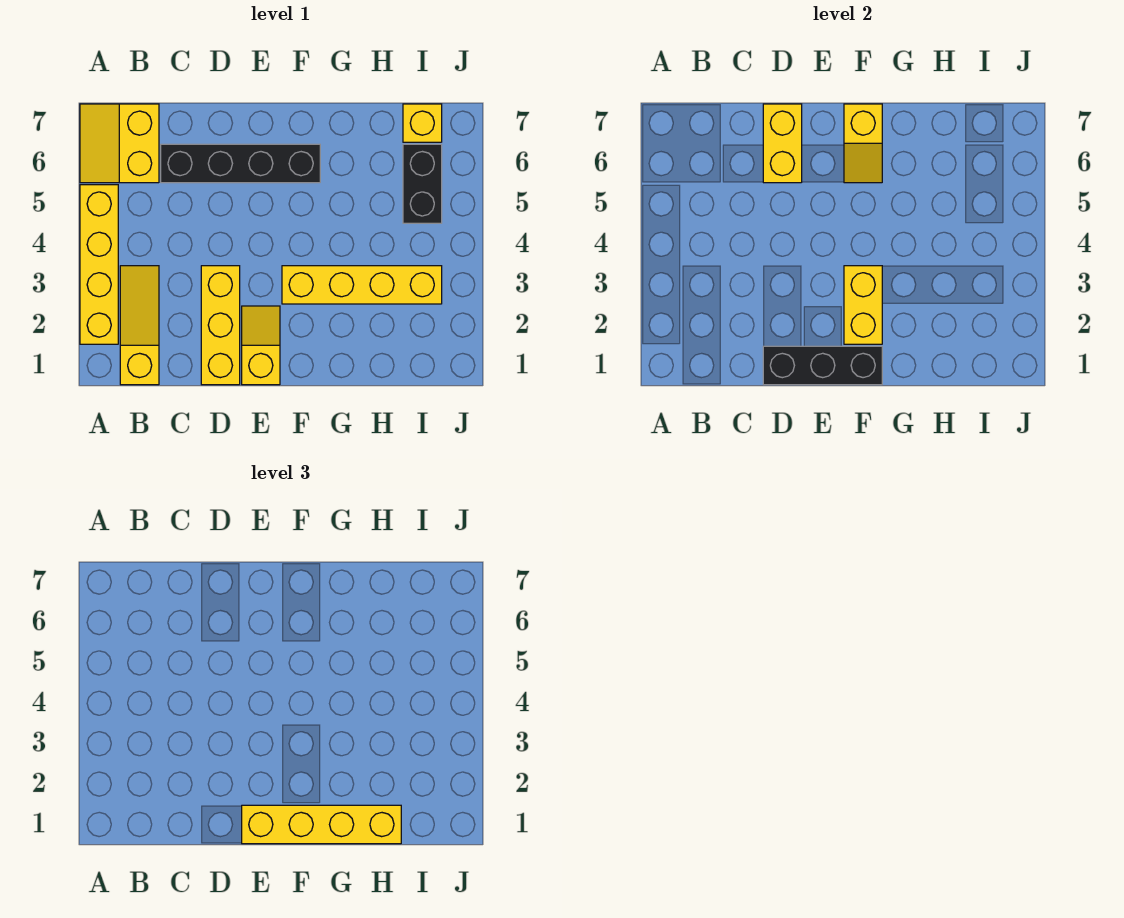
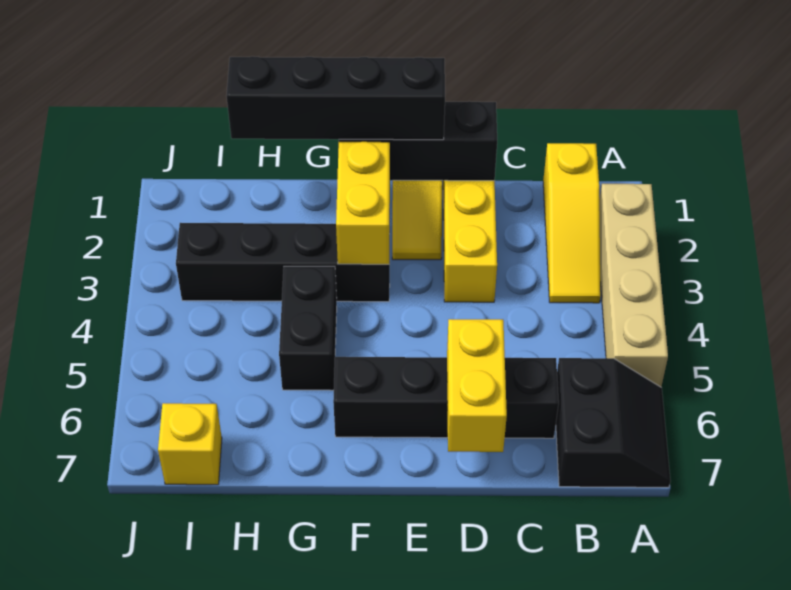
yellow brick A2:A5 level 1 -> tan brick A2:A5 level 1
yellow slope A6:B7 level 1 top B -> black slope A6:B7 level 1 top B
yellow brick E1:H1 level 3 -> black brick E1:H1 level 3
yellow brick F3:I3 level 1 -> black brick F3:I3 level 1
yellow slope F6:F7 level 2 top 7 -> none
black brick I5:I6 level 1 -> black brick G4:G5 level 1

